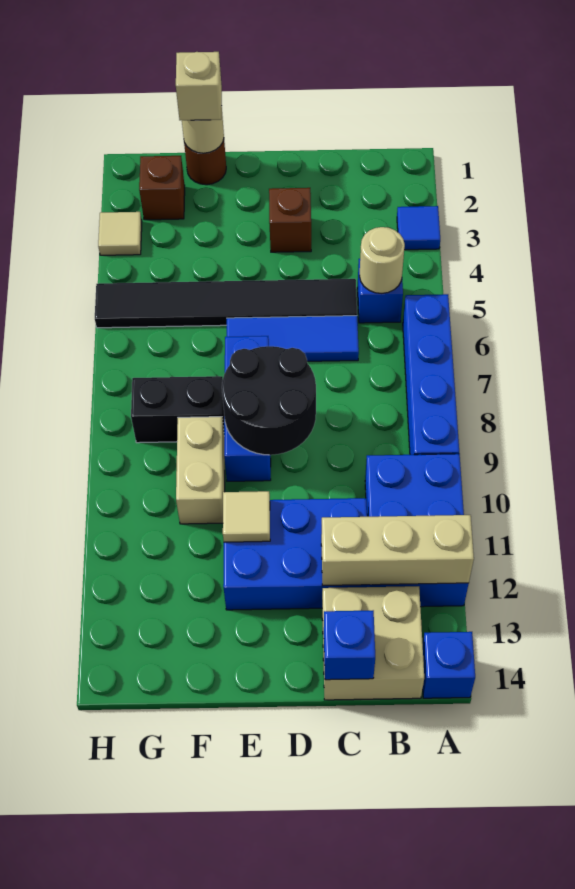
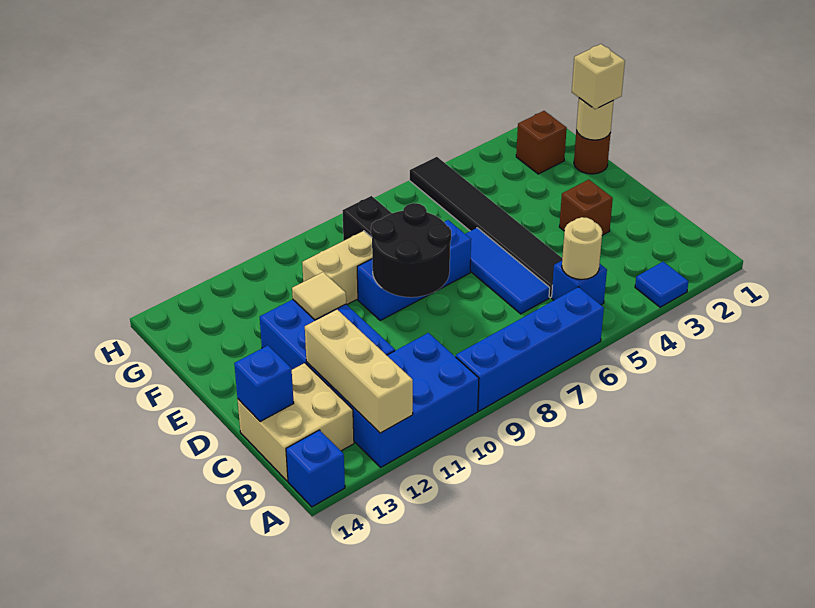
tan tile H3 level 1 -> none

